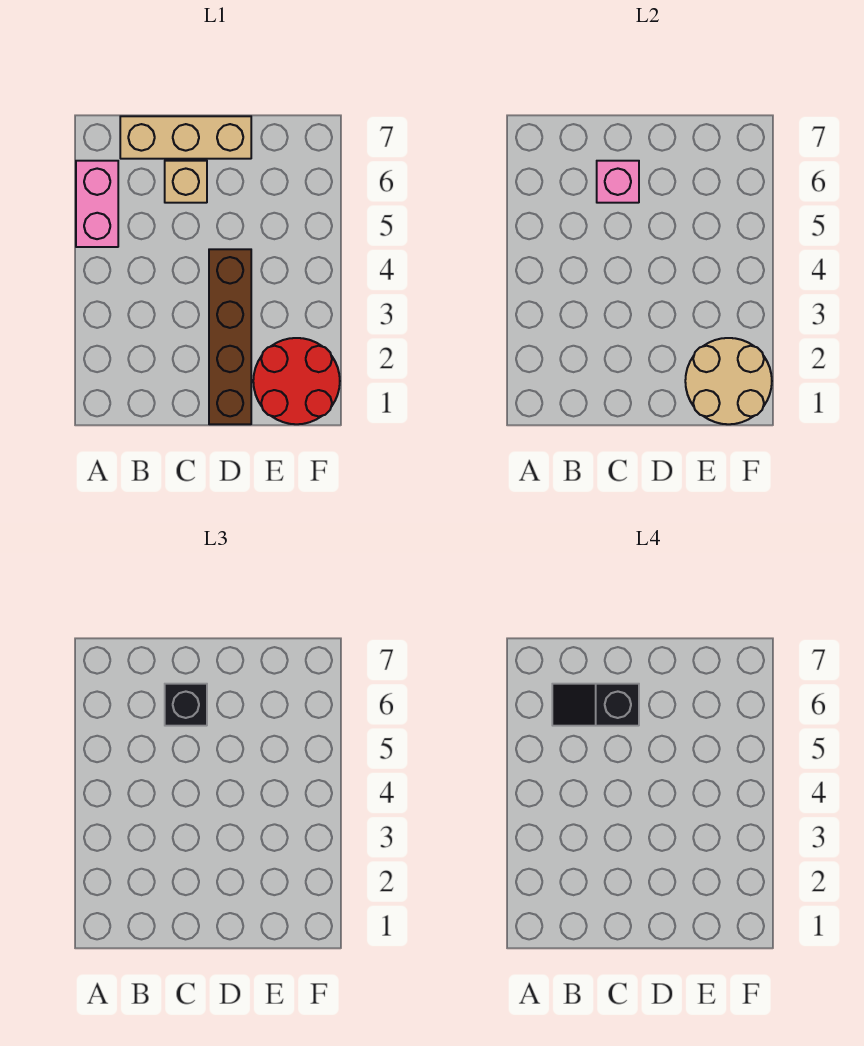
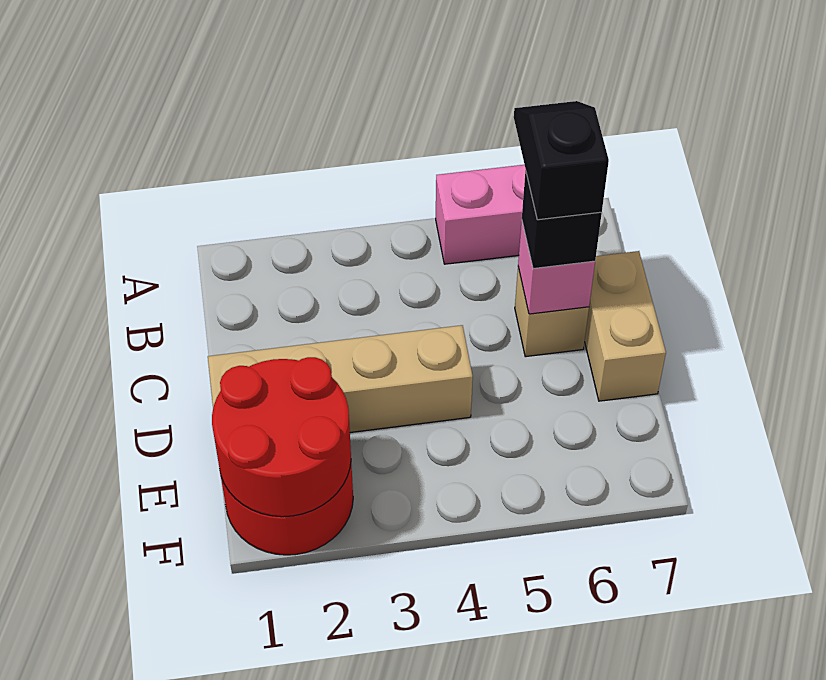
tan brick B7:D7 level 1 -> tan brick C7:D7 level 1
brown brick D1:D4 level 1 -> tan brick D1:D4 level 1
tan round brick E1:F2 level 2 -> red round brick E1:F2 level 2

